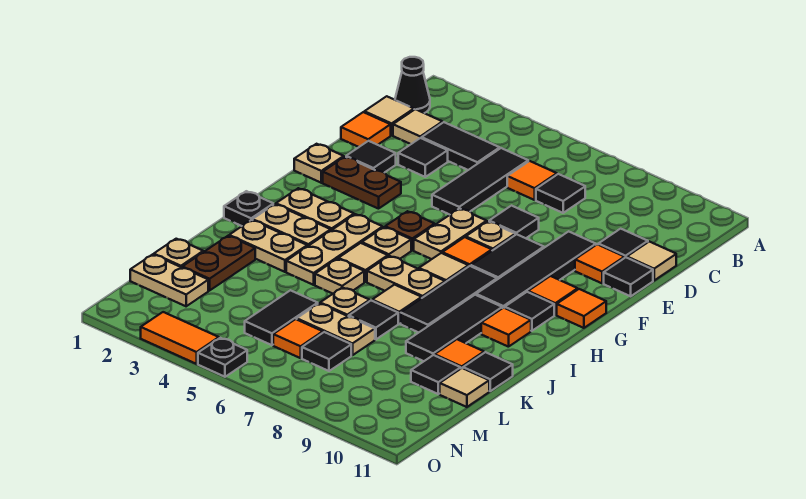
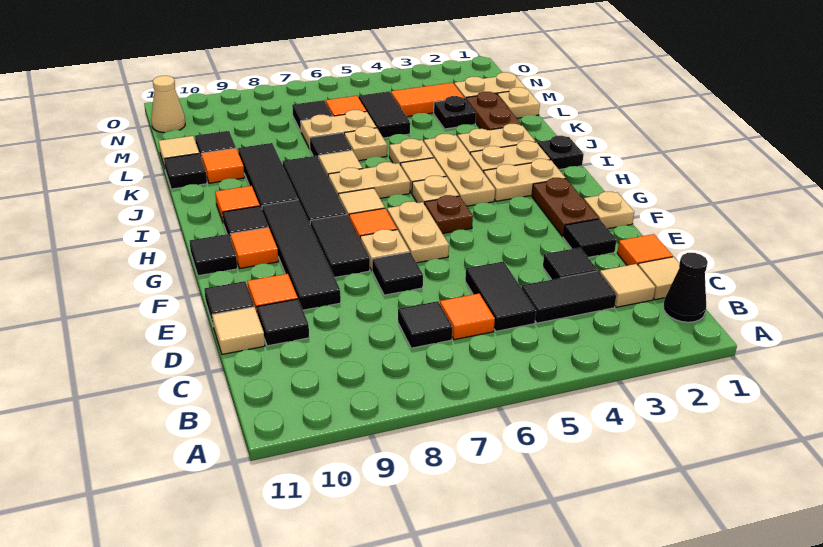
black tile C5:E5 level 1 -> black tile C5:D5 level 1
brown plate F2:F3 level 1 -> brown plate F2:G2 level 1
orange tile G11 level 1 -> black tile G11 level 1
none -> tan cone N11 level 1
orange tile O3:O4 level 1 -> orange tile M3:M4 level 1
black plate O5 level 1 -> black plate L3 level 1

